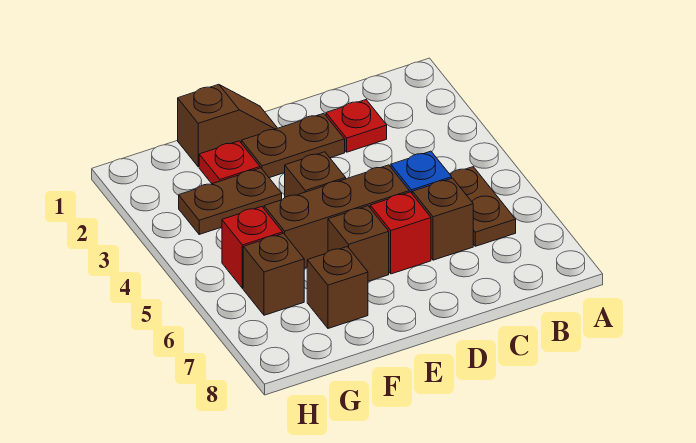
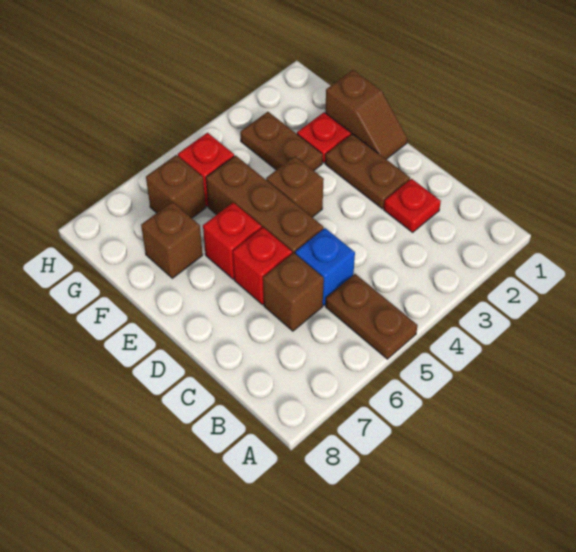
brown plate B5:B6 level 1 -> brown plate A5:B5 level 1
brown brick E6 level 1 -> red brick E6 level 1

